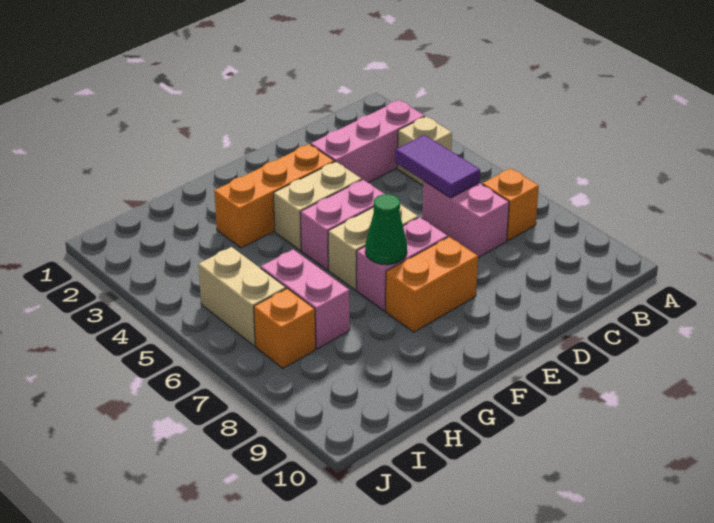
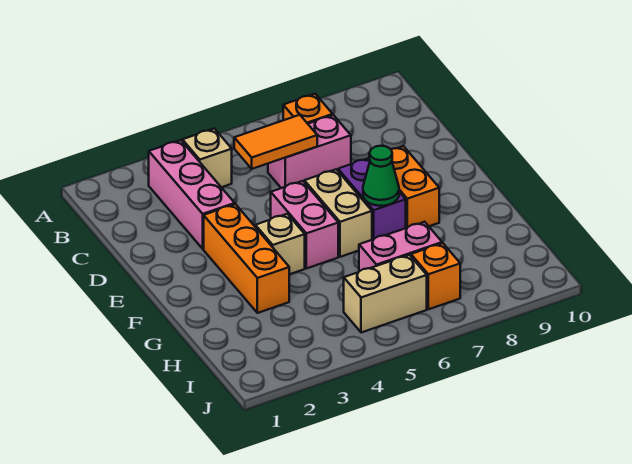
purple tile C5:C6 level 2 -> orange tile C5:C6 level 2
tan brick E4:F4 level 1 -> tan brick F4 level 1
pink brick E7:F7 level 1 -> purple brick E7:F7 level 1

